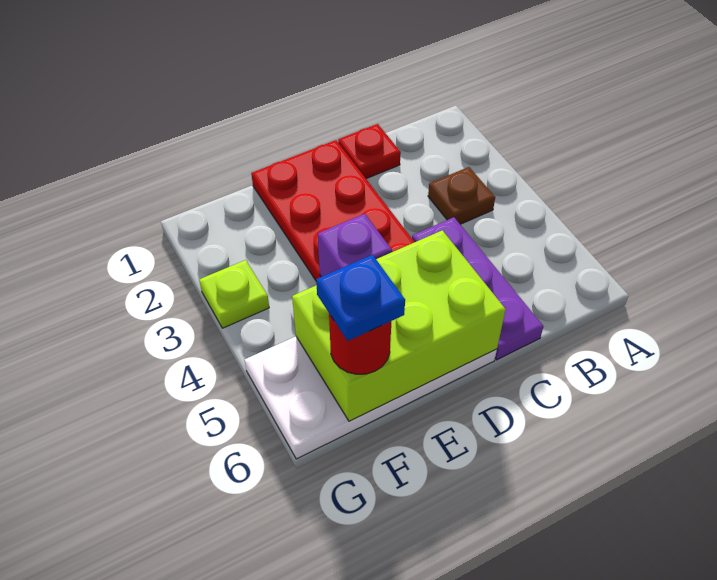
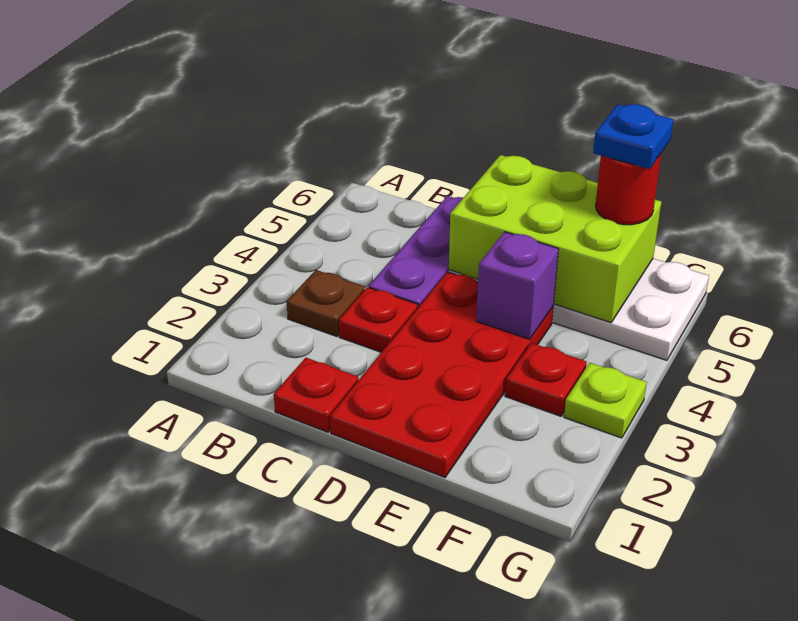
none -> red plate C3 level 1
none -> red plate F3 level 1

